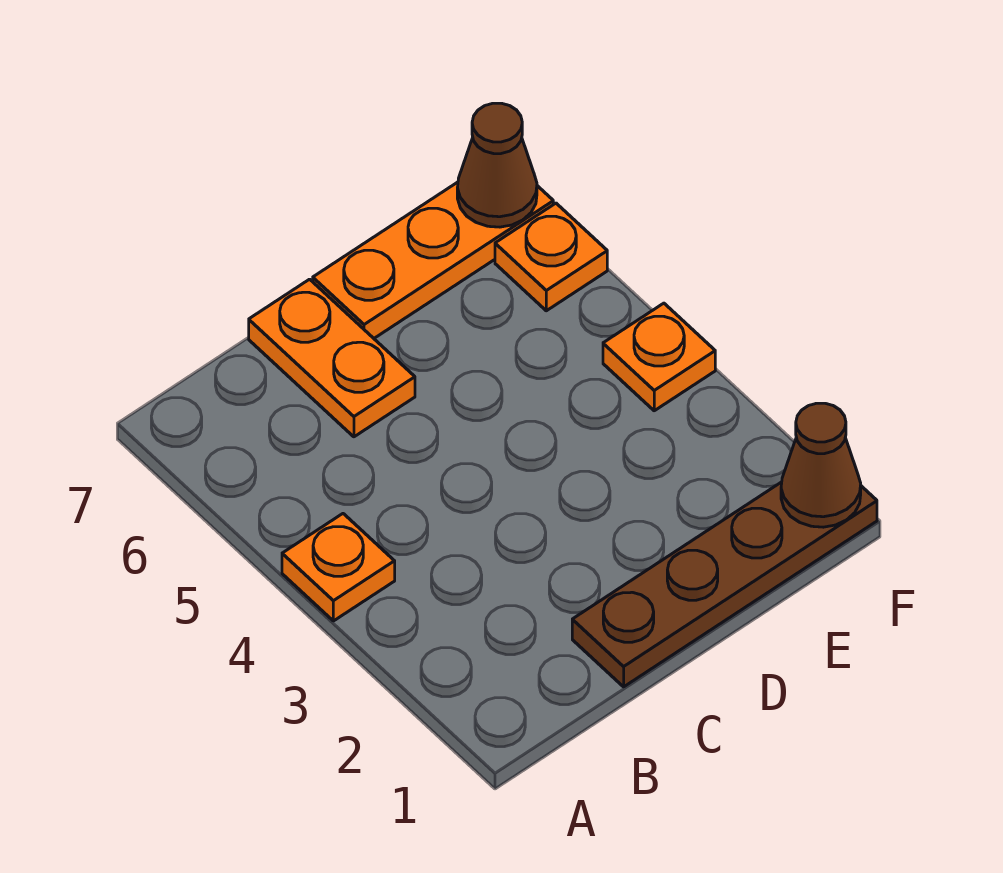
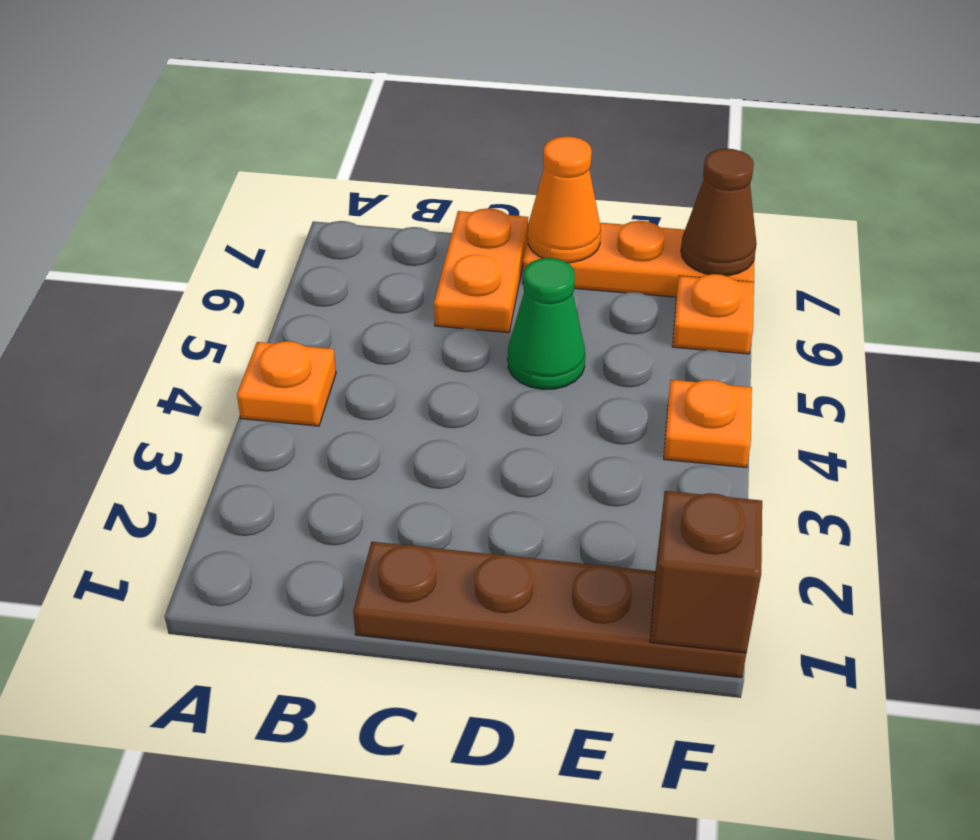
none -> green cone D5 level 1
none -> orange cone D7 level 2
brown cone F1 level 2 -> brown brick F1 level 2

